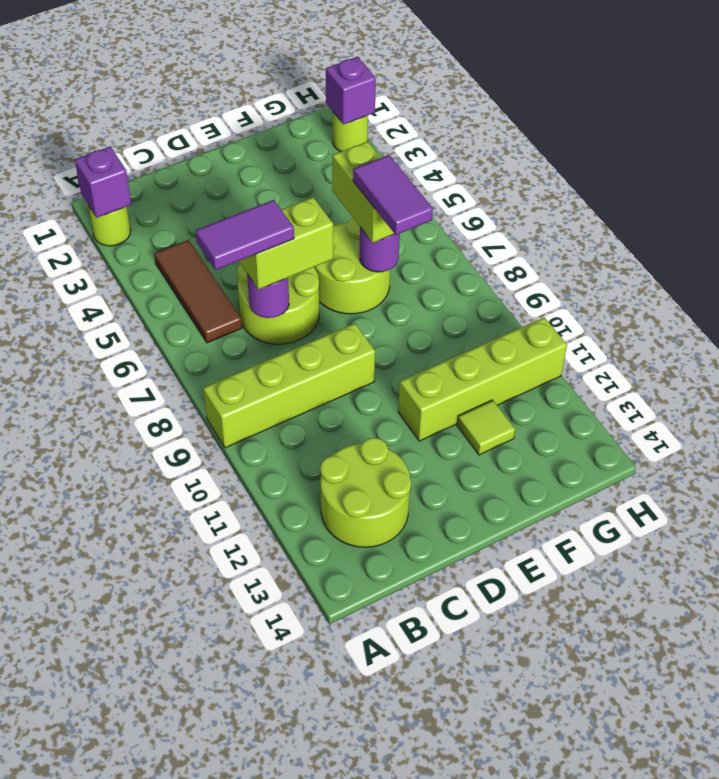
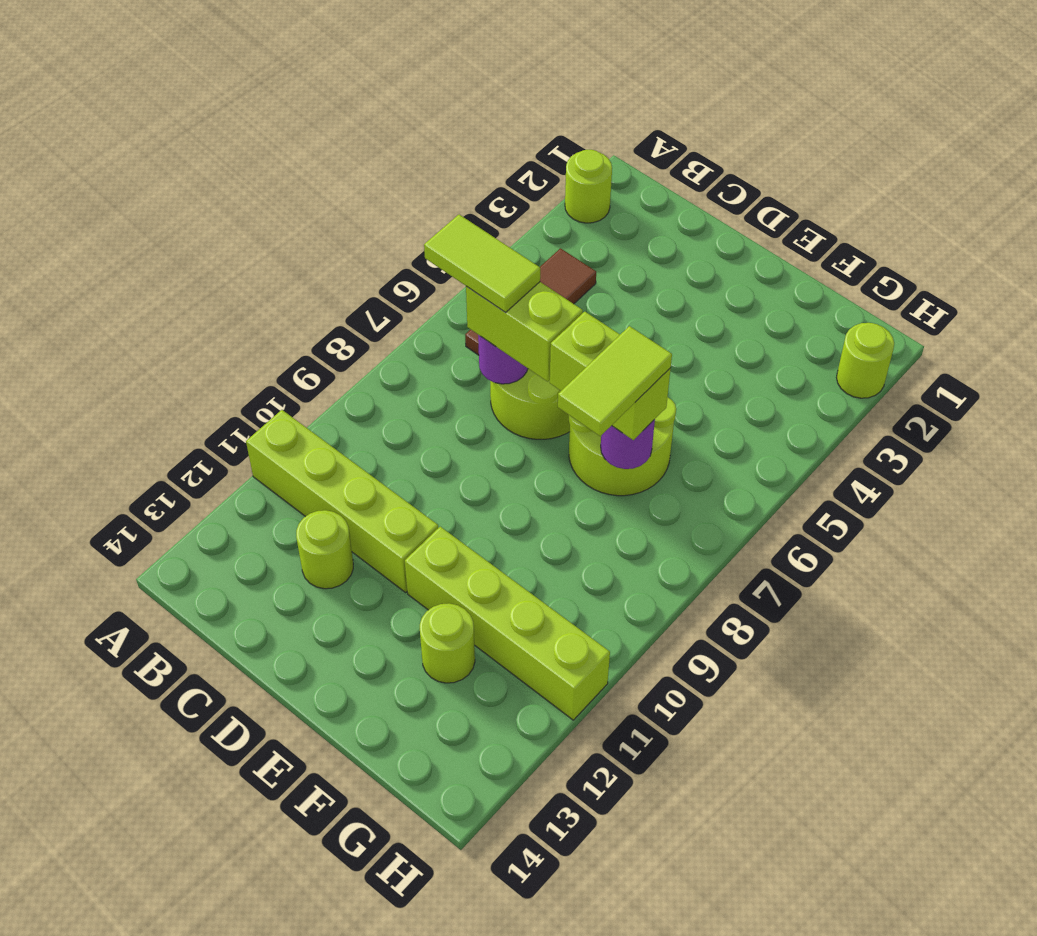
purple brick A2 level 2 -> none
lime brick A9:D9 level 1 -> lime brick A11:D11 level 1
purple tile B7:C7 level 4 -> lime tile B7:C7 level 4
lime round brick B12:C13 level 1 -> lime round brick C12 level 1
lime brick F6:F7 level 3 -> lime brick E7:F7 level 3
purple tile F7:F8 level 4 -> lime tile F7:F8 level 4
lime tile F12 level 1 -> lime round brick F12 level 1
purple brick H2 level 2 -> none

